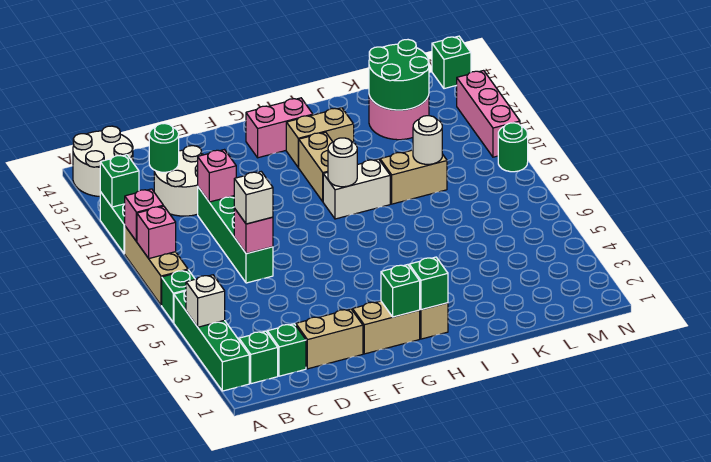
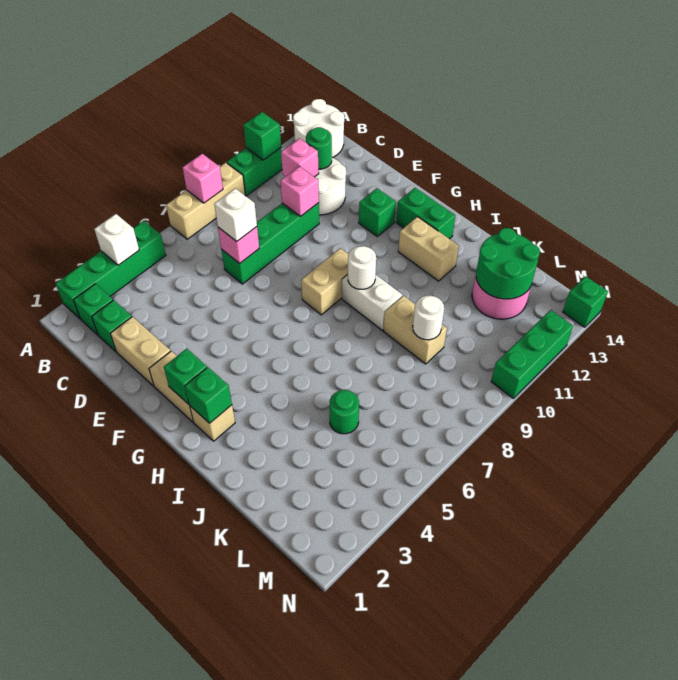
green brick A6 level 1 -> green brick F12 level 1
pink brick A9 level 2 -> pink brick C11 level 2
pink brick G13:H13 level 1 -> green brick G13:H13 level 1
tan brick H10:H11 level 1 -> tan brick G8:G9 level 1
green round brick N9 level 1 -> green round brick K5 level 1
pink brick N10:N12 level 1 -> green brick N10:N12 level 1

